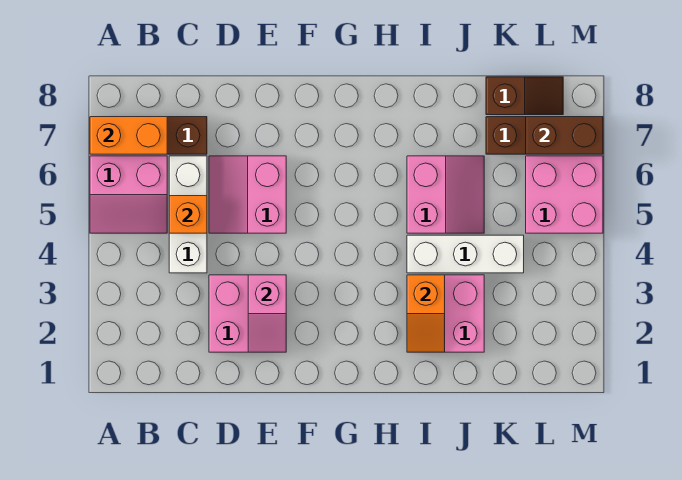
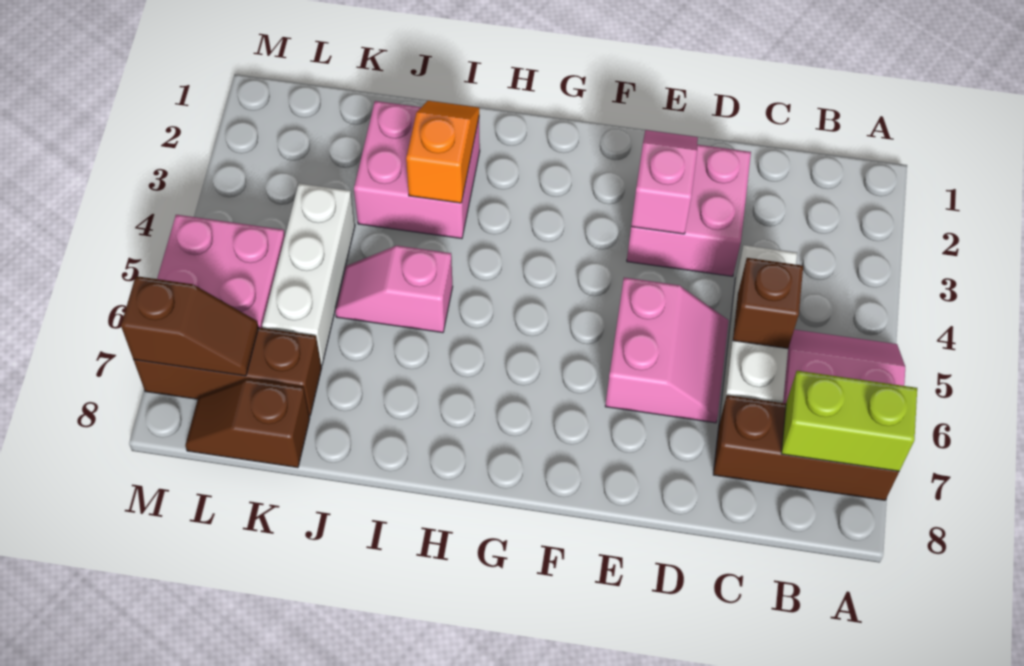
orange brick A7:B7 level 2 -> lime brick A7:B7 level 2
orange brick C5 level 2 -> brown brick C5 level 2
white brick I4:K4 level 1 -> white brick K4:K6 level 1
pink slope I5:J6 level 1 top I -> pink slope I5:J5 level 1 top I
brown brick L7:M7 level 2 -> brown slope L7:M7 level 2 top M

